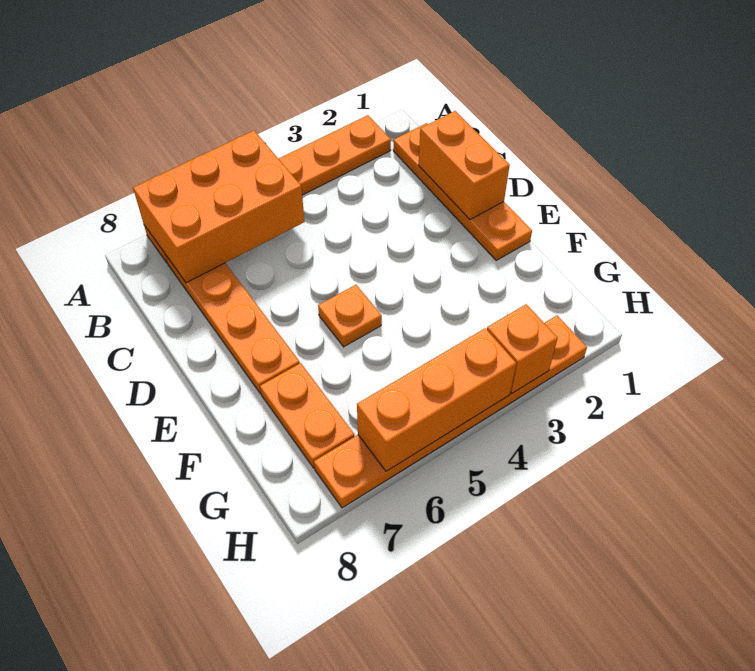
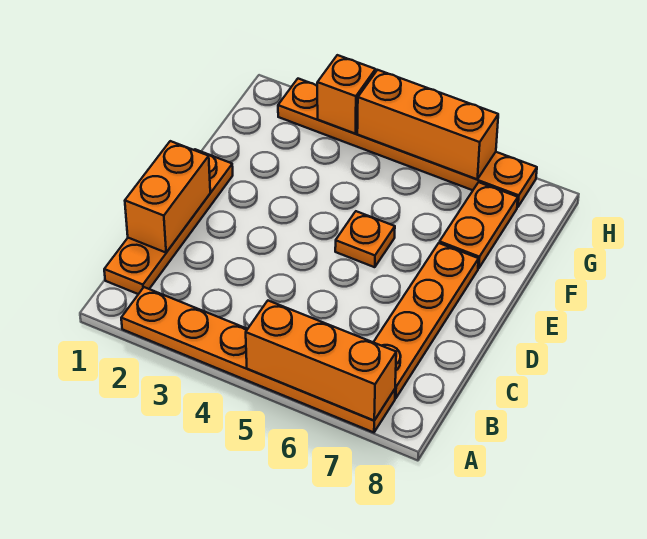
orange brick A5:B7 level 2 -> orange brick A5:A7 level 2

